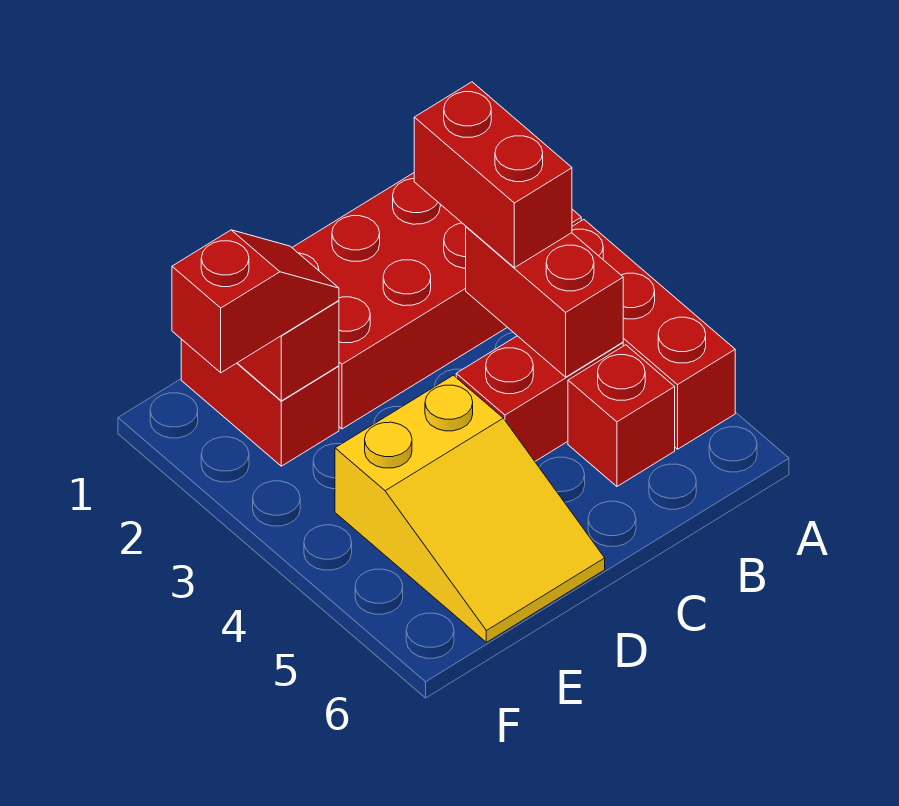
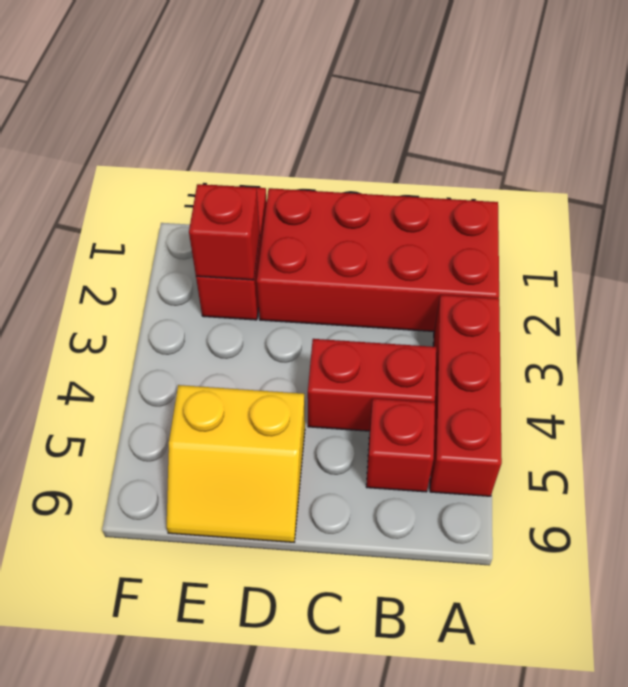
red brick B2:B3 level 3 -> none
red brick B3:B4 level 2 -> none
yellow slope D4:E6 level 1 top 4 -> yellow slope D5:E6 level 1 top 5
red slope E2:F2 level 3 top F -> none

